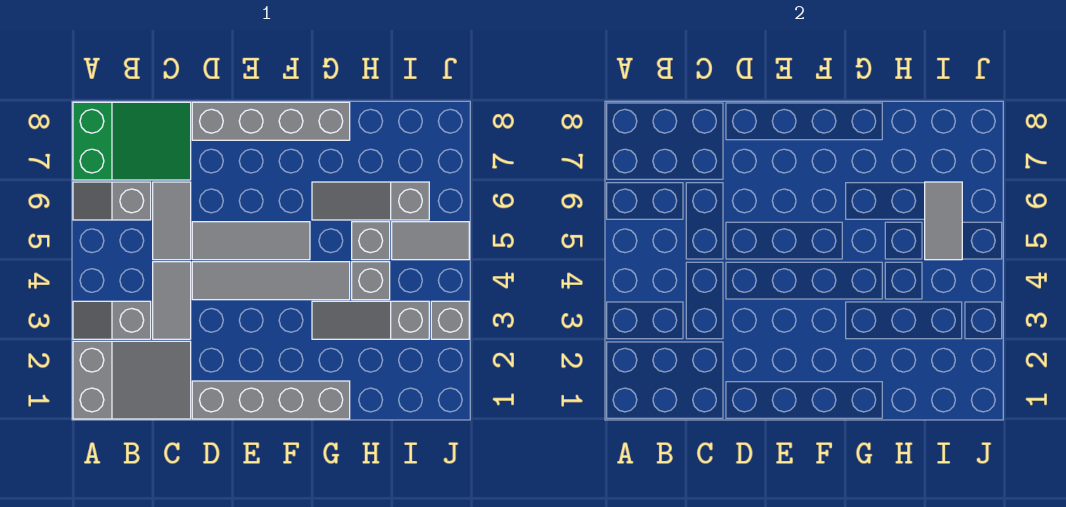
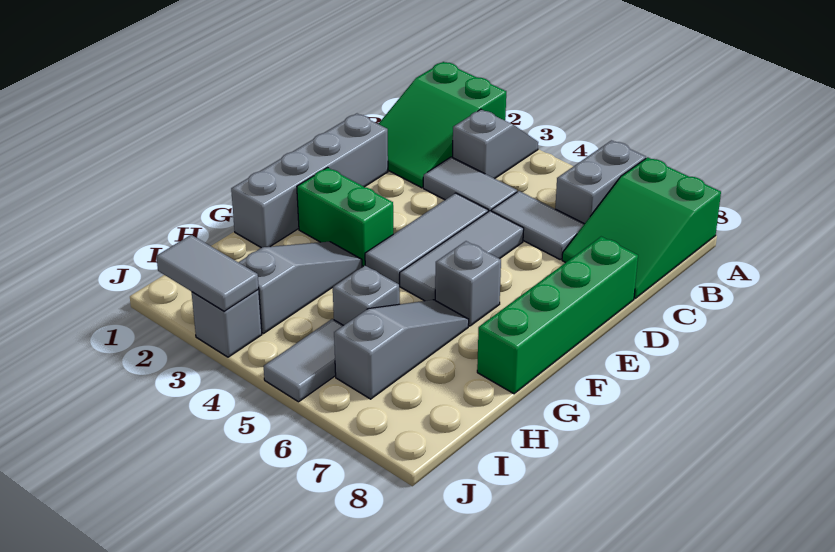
grey slope A1:C2 level 1 top A -> green slope A1:C2 level 1 top A
grey slope A6:B6 level 1 top B -> grey brick A6:B6 level 1
grey tile D4:G4 level 1 -> grey tile D4:F4 level 1
grey brick D8:G8 level 1 -> green brick D8:G8 level 1
none -> green brick F2:F3 level 1
grey brick H4 level 1 -> grey brick F6 level 1
grey tile I5:I6 level 2 -> grey tile J2:J3 level 2

